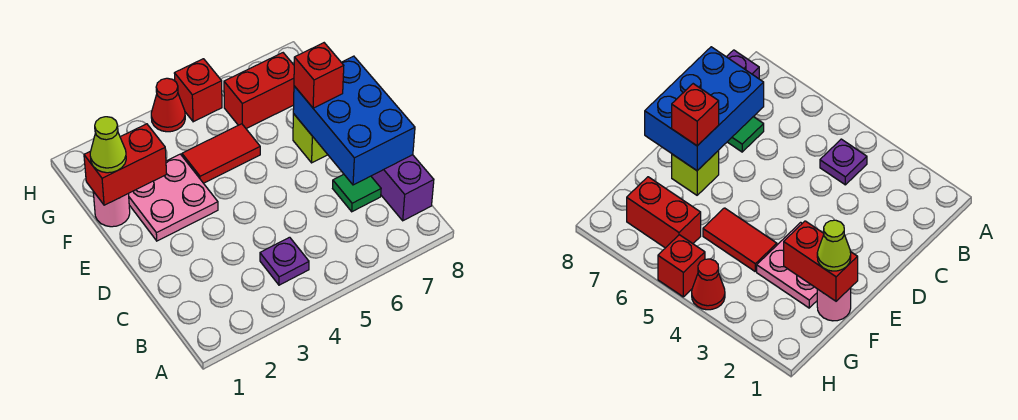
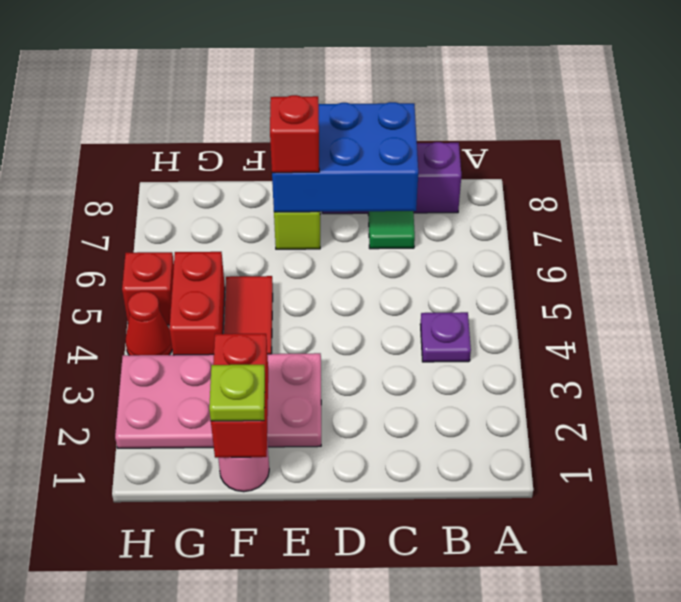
pink plate E2:F3 level 1 -> pink plate E2:H3 level 1
lime cone F1 level 3 -> lime plate F1 level 3
red brick G6:G7 level 1 -> red brick G4:G5 level 1

